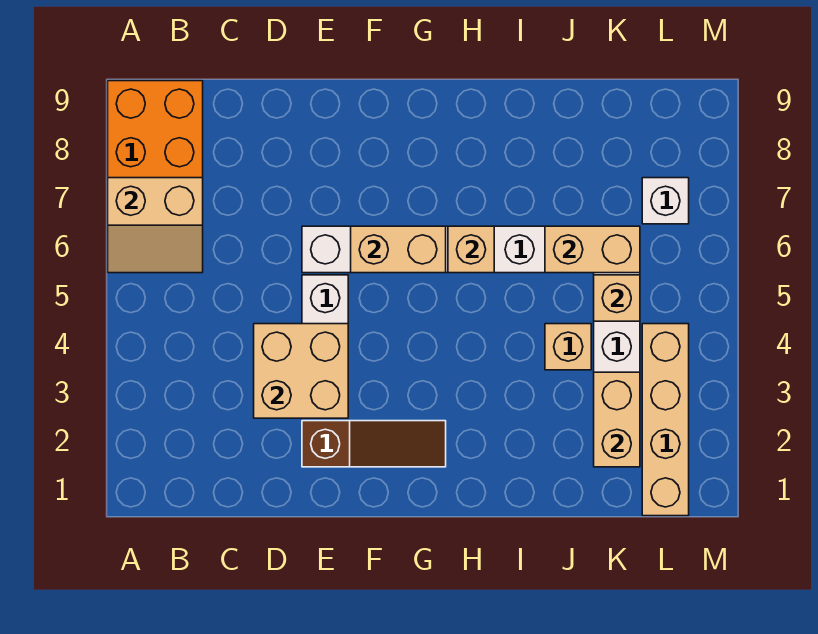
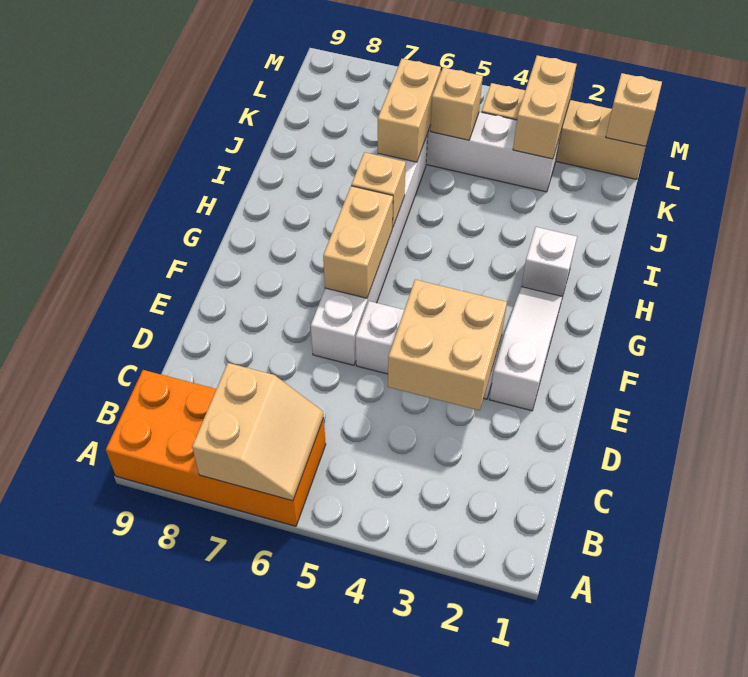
brown slope E2:G2 level 1 top E -> white slope E2:G2 level 1 top E
tan brick J4 level 1 -> tan brick L1 level 2
tan brick K2:K3 level 2 -> tan brick K3:L3 level 2
white brick L7 level 1 -> white brick H2 level 1

